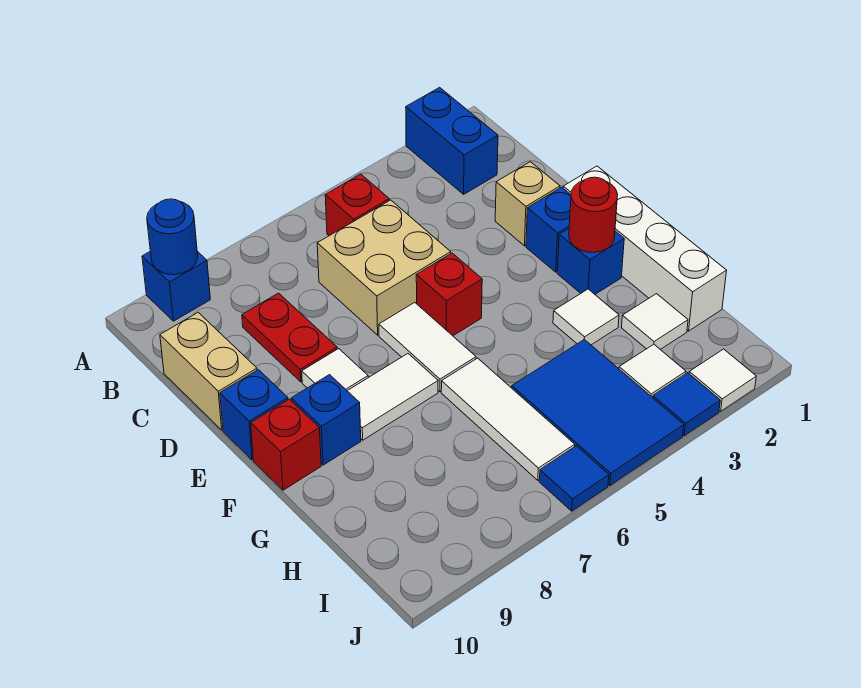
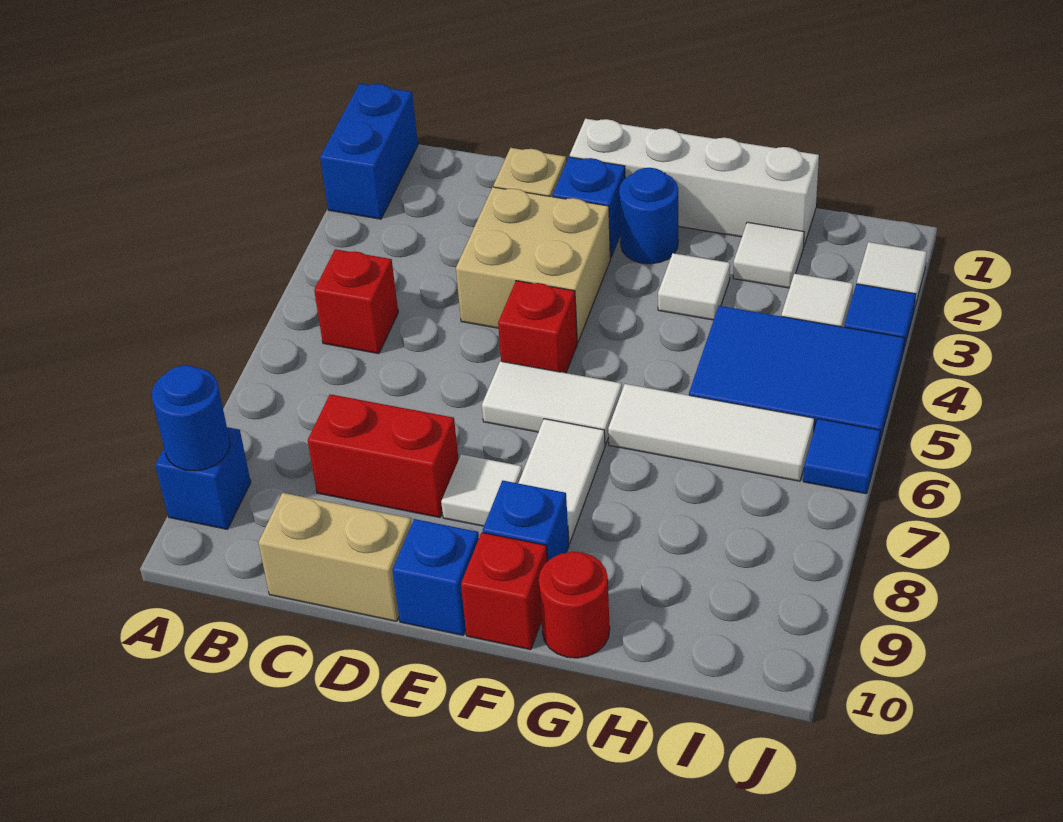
blue brick A2:B2 level 1 -> blue brick A1:A2 level 1
tan brick C5:D6 level 1 -> tan brick D3:E4 level 1
red plate C8:D8 level 1 -> red brick C8:D8 level 1
blue brick F2 level 1 -> blue round brick F2 level 1
red round brick F2 level 2 -> red round brick G10 level 1

